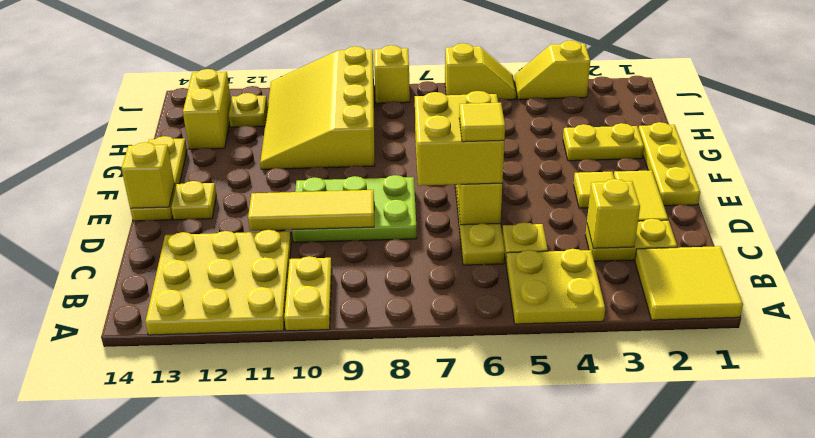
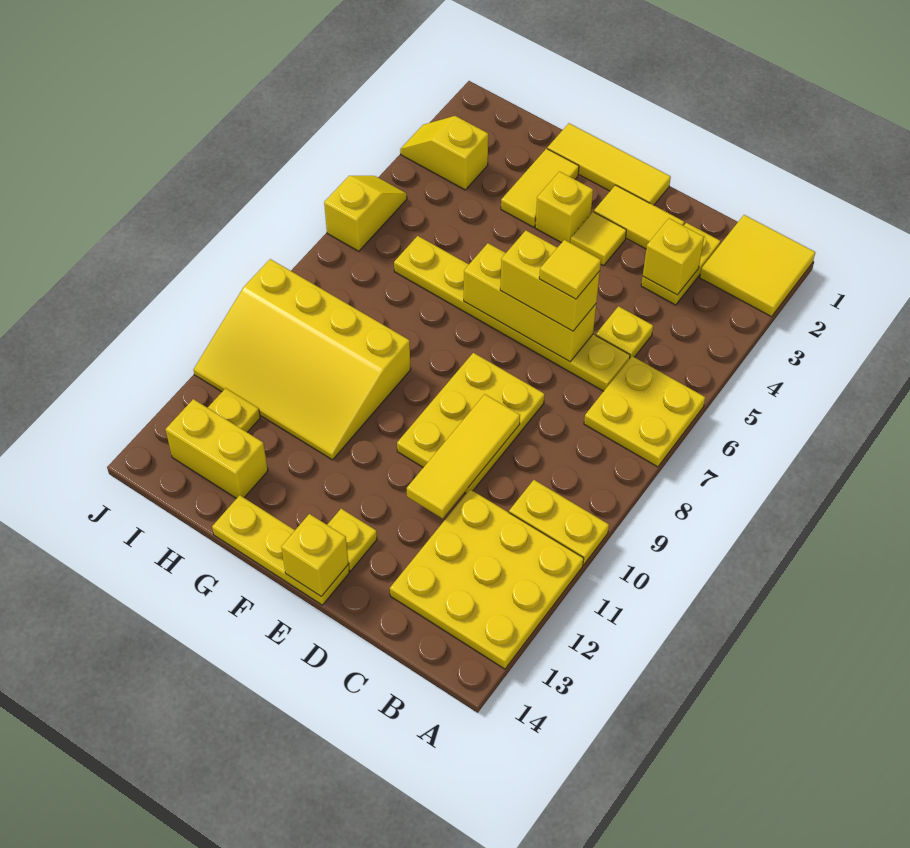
yellow plate A4:B5 level 1 -> yellow plate A6:B7 level 1
yellow brick D6:E7 level 3 -> yellow brick D6:E6 level 3
lime plate D8:E10 level 1 -> yellow plate D8:E10 level 1
yellow plate E1:G1 level 1 -> yellow tile E1:G1 level 1
yellow plate G2:G3 level 1 -> yellow tile G2:G3 level 1
yellow slope J3:J4 level 1 top 3 -> yellow slope I3:J3 level 1 top I
yellow brick J8 level 1 -> yellow brick F3 level 1

